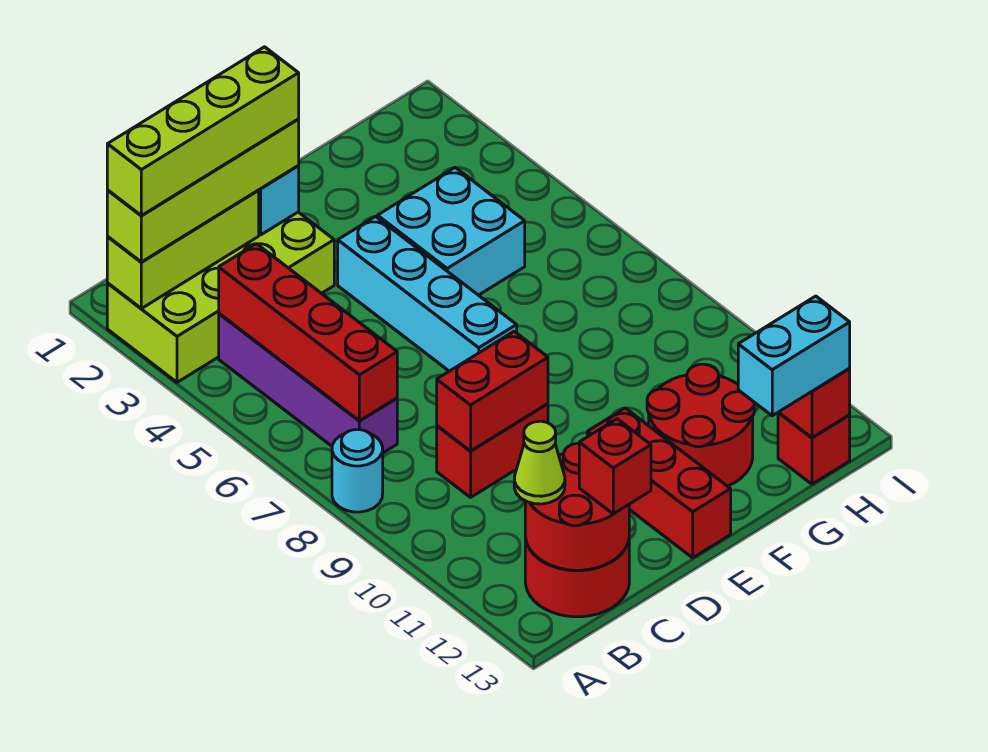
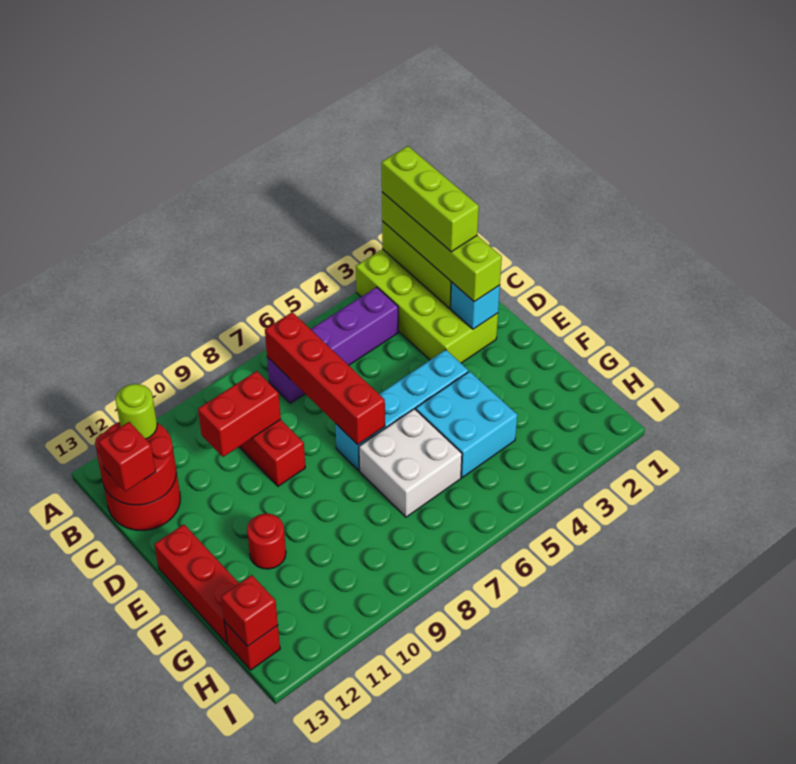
lime brick A2:D2 level 4 -> lime brick A2:C2 level 4
cyan round brick A8 level 1 -> none
red brick B4:B7 level 2 -> red brick B7:E7 level 2
lime cone B12 level 3 -> lime round brick B12 level 3
red brick C9:D9 level 2 -> red brick C9:C10 level 2
red brick E11:E13 level 1 -> red brick E13:G13 level 1
none -> white brick F6:G7 level 1
red round brick F11:G12 level 1 -> red round brick F11 level 1
cyan brick G13:H13 level 3 -> none

